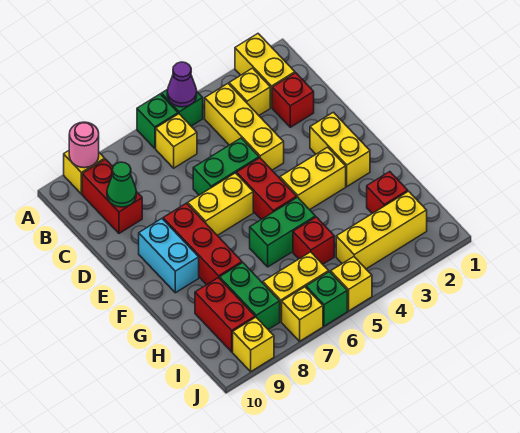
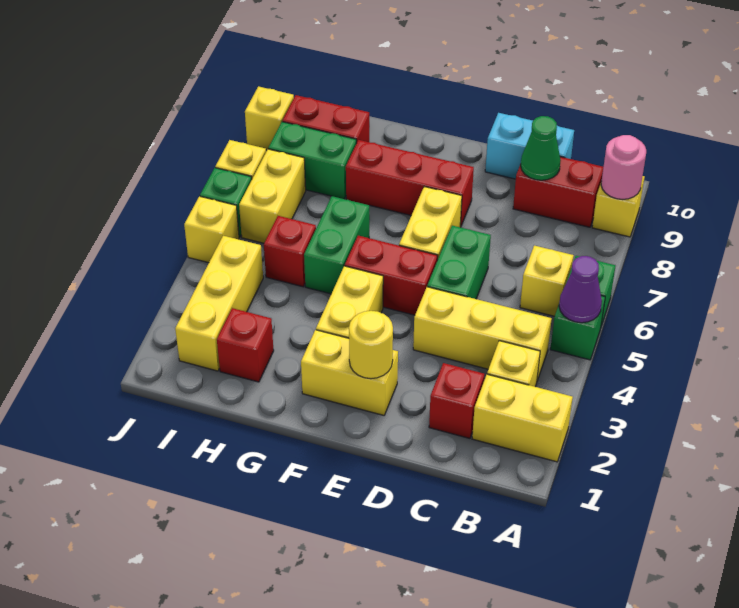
none -> yellow round brick E2 level 2
cyan brick E9:F9 level 1 -> cyan brick C10:D10 level 1

